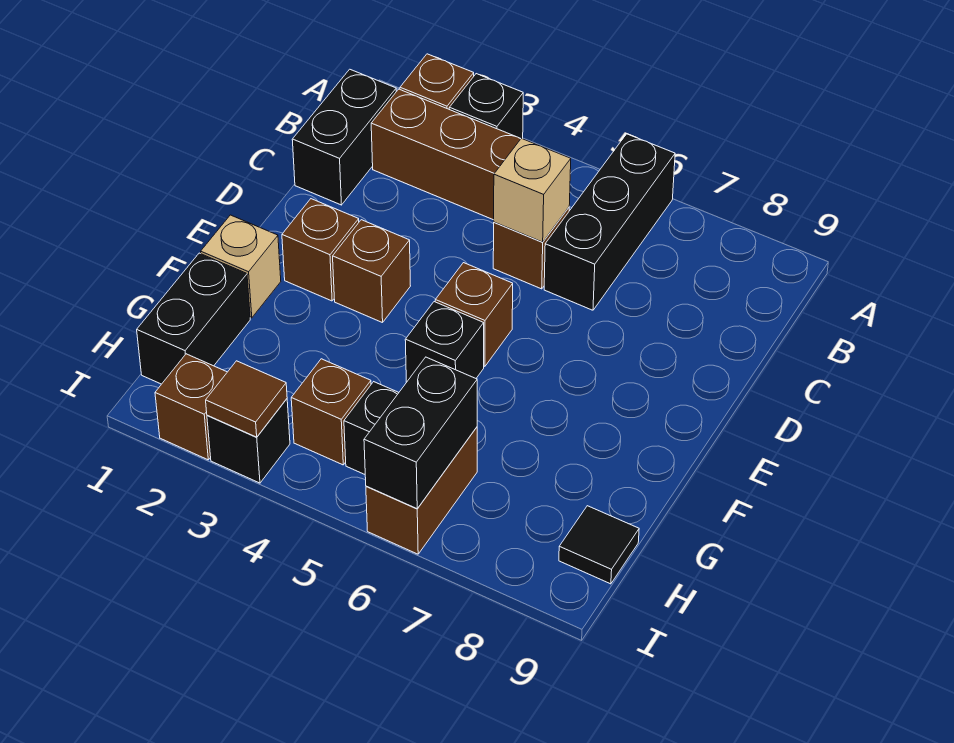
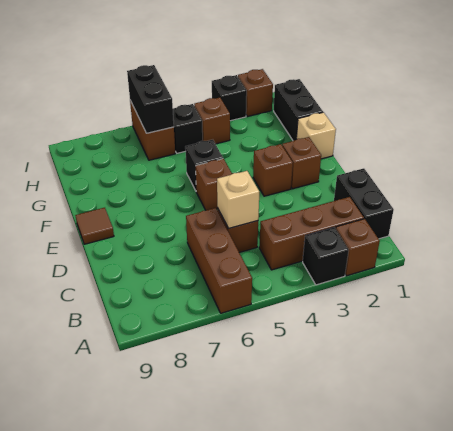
black brick A6:C6 level 1 -> brown brick A6:C6 level 1
black tile H9 level 1 -> none
brown tile I3 level 2 -> brown tile E9 level 1

